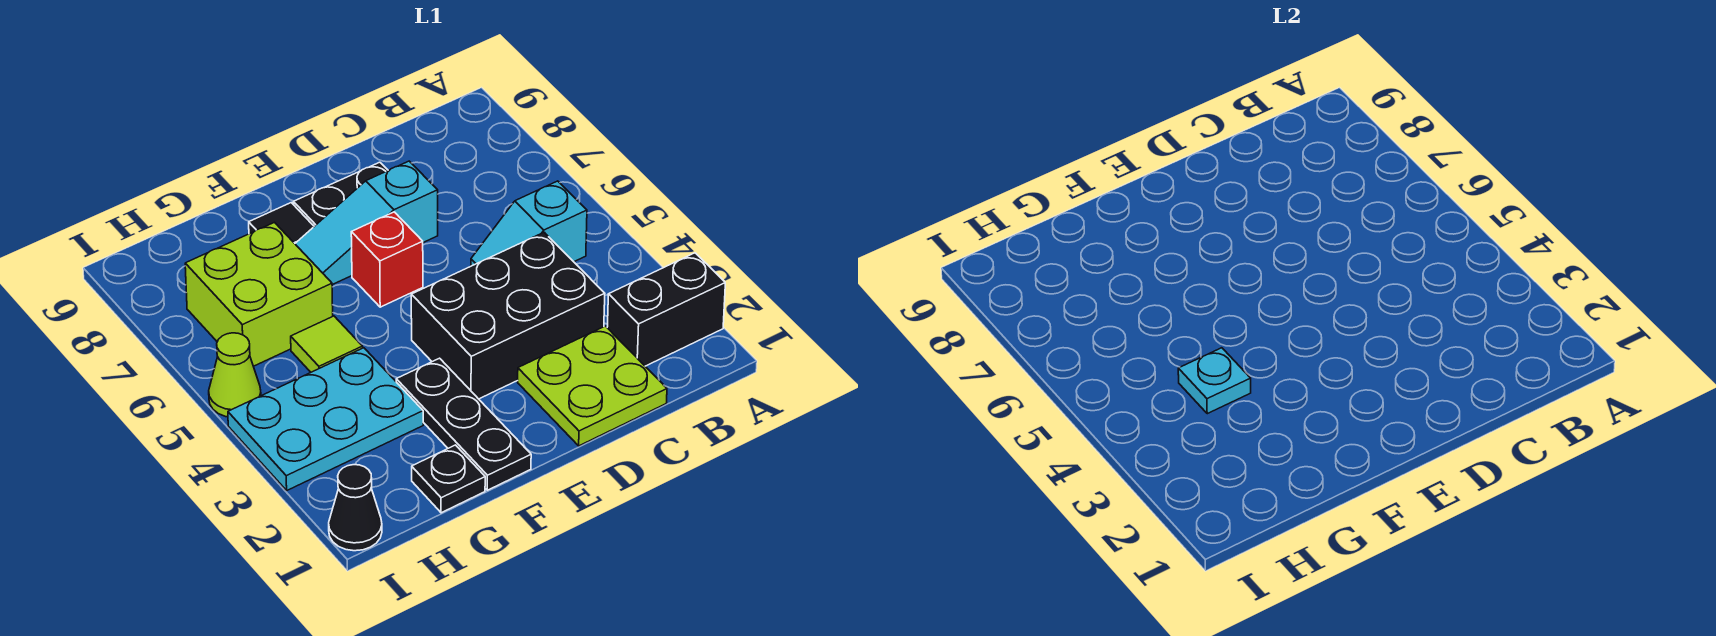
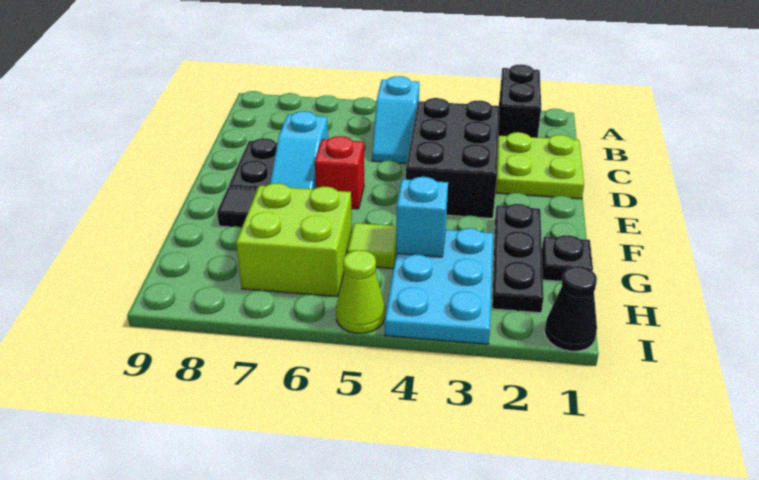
black plate F1:F3 level 1 -> black plate F2:H2 level 1
cyan plate G4 level 2 -> cyan brick G4 level 2

